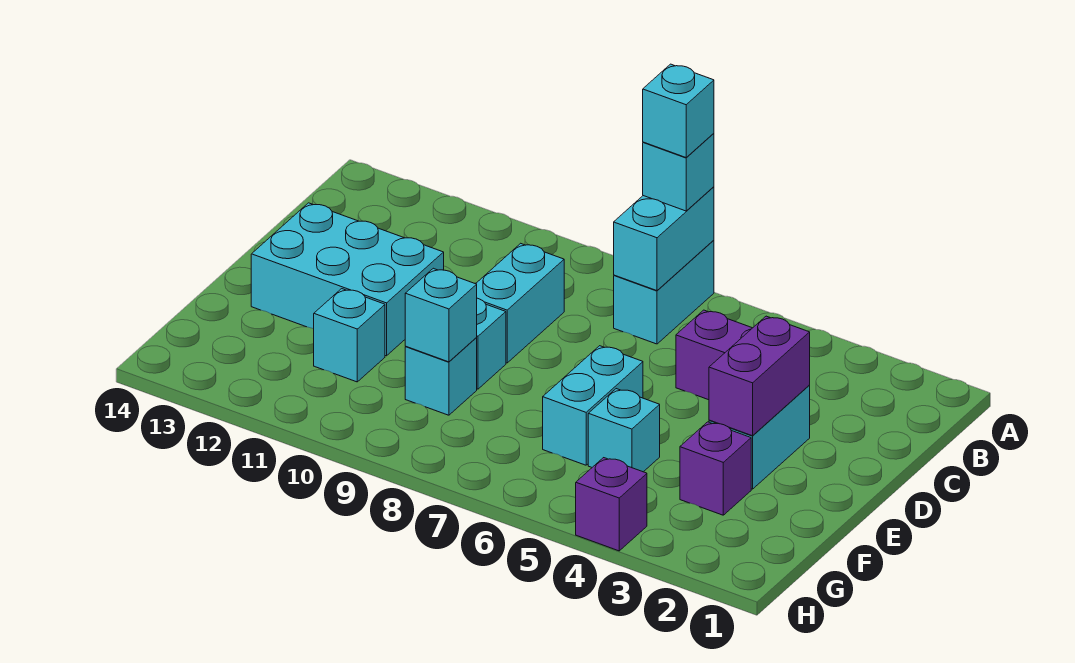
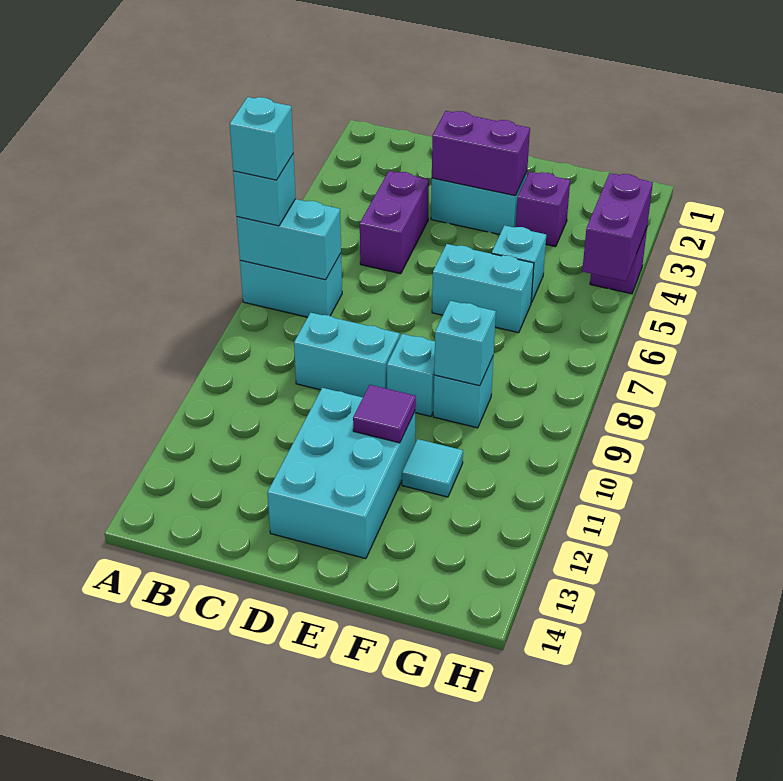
none -> purple tile E11 level 2
cyan brick F11 level 1 -> cyan tile F11 level 1
none -> purple brick H4:H5 level 2

